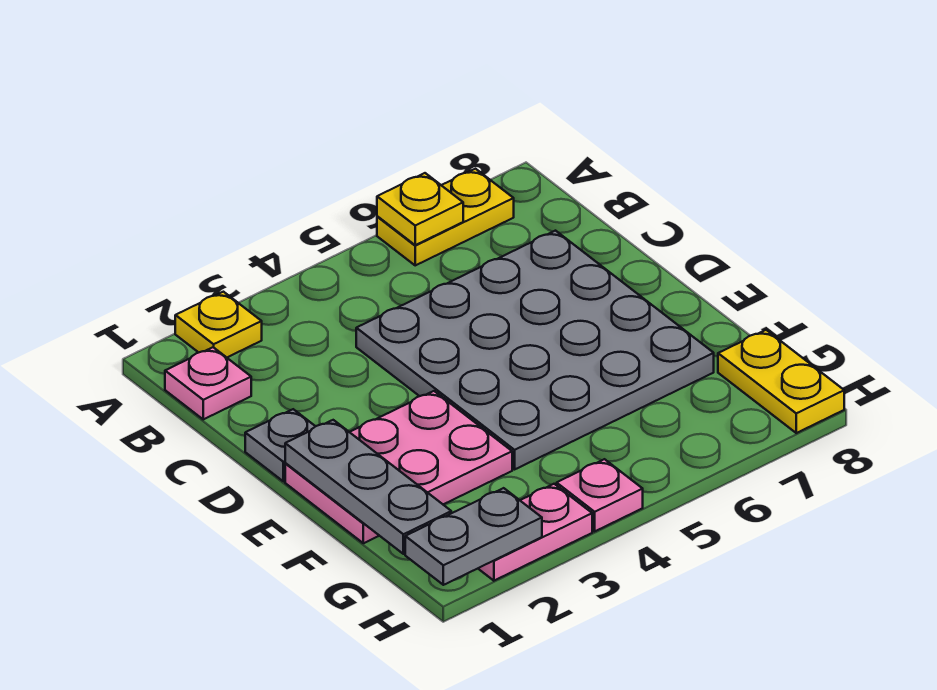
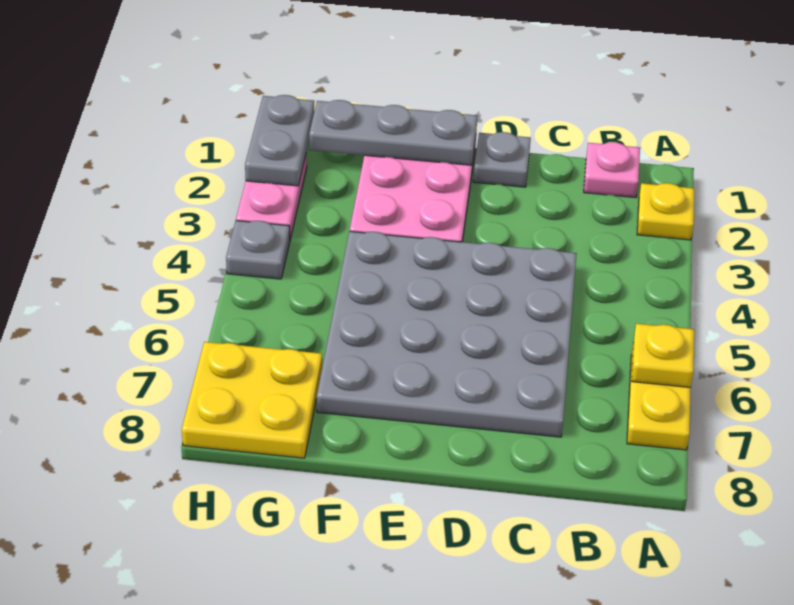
yellow plate G8:H8 level 1 -> yellow plate G7:H8 level 1
pink plate H4 level 1 -> grey plate H4 level 1

